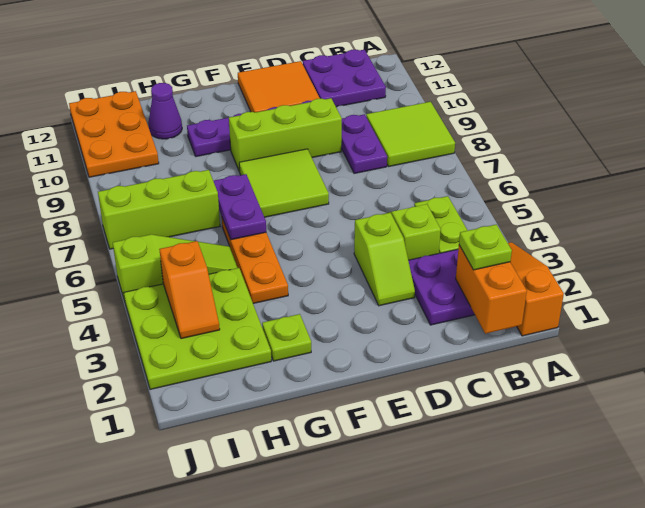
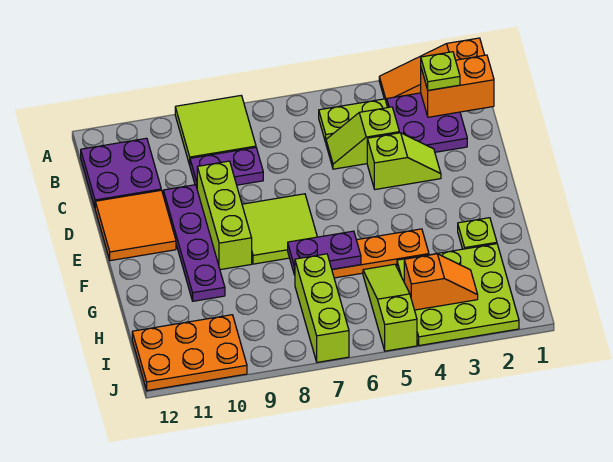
purple cone H11 level 1 -> none

